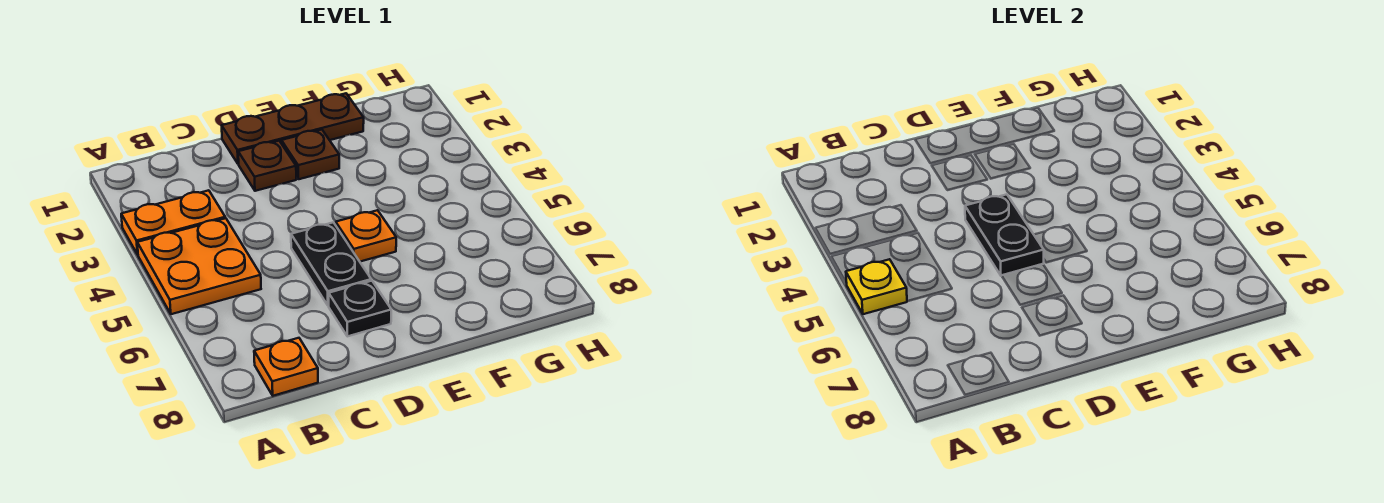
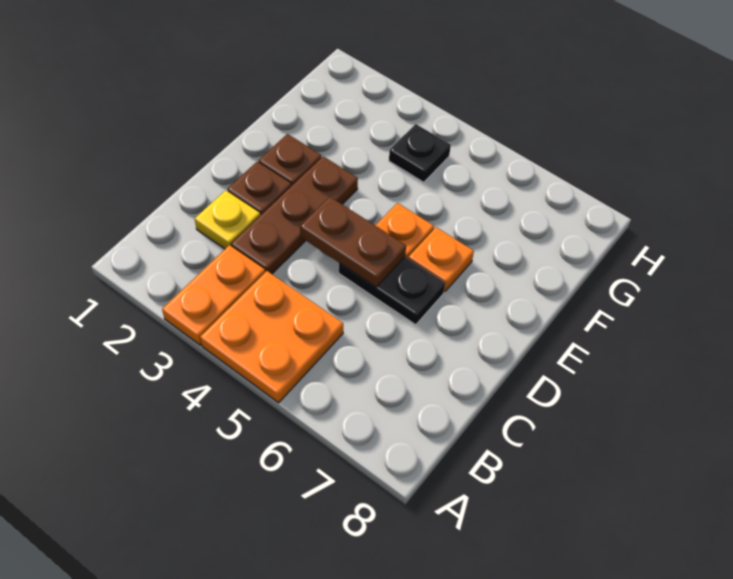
yellow plate A5 level 2 -> yellow plate C2 level 1
orange plate B8 level 1 -> orange plate E6 level 1
brown plate D1:F1 level 1 -> brown plate C3:E3 level 1
black plate D4:D5 level 2 -> brown plate D4:D5 level 2
black plate D7 level 1 -> black plate G4 level 1

